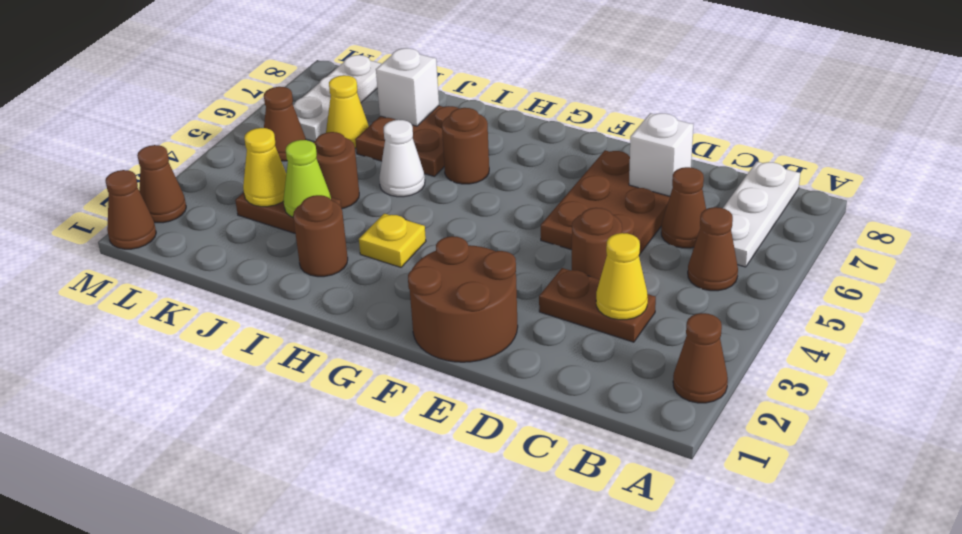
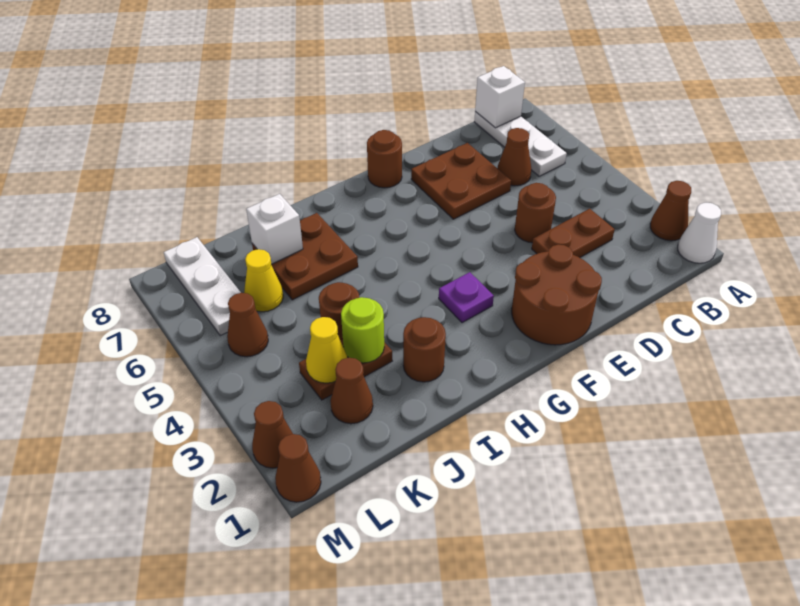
brown cone B5 level 1 -> brown cone K2 level 1
yellow cone C3 level 2 -> none
brown plate D5:E7 level 1 -> brown plate D6:E7 level 1
white brick D7 level 2 -> white brick B8 level 2
none -> purple plate G3 level 1
yellow plate H3 level 1 -> none
brown round brick H6 level 1 -> brown round brick F8 level 1
white cone I5 level 1 -> white cone A1 level 1
lime cone J3 level 2 -> lime round brick J3 level 2

